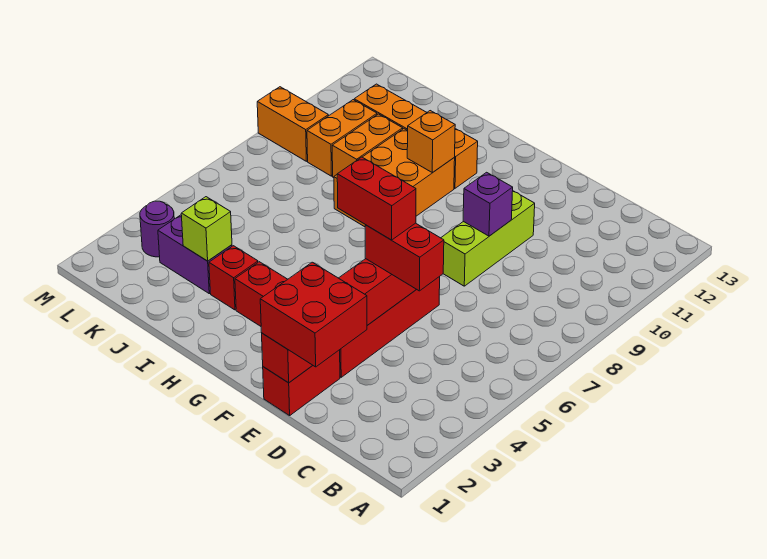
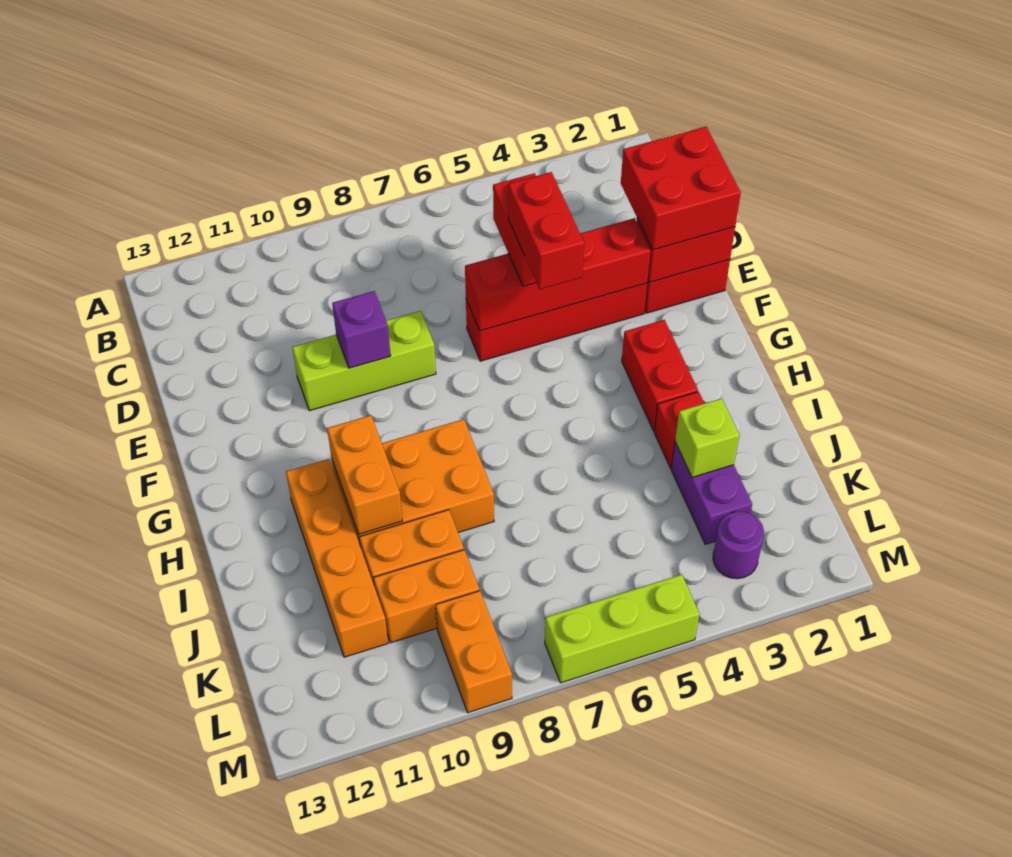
orange brick H10 level 2 -> orange brick H10:I10 level 2
none -> lime brick M5:M7 level 1

